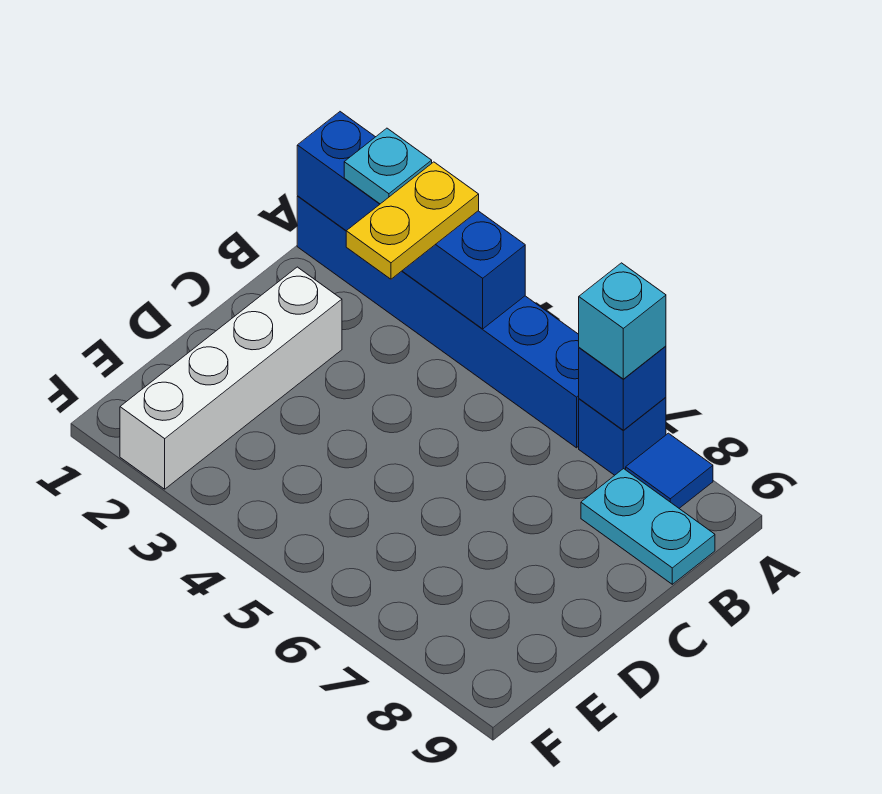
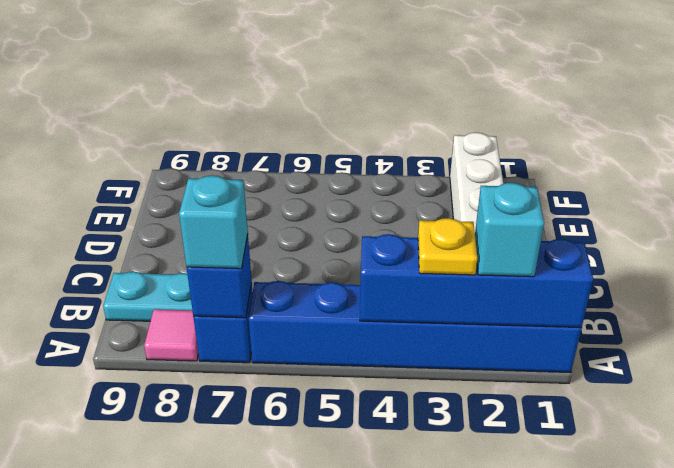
cyan plate A2 level 3 -> cyan brick A2 level 3
yellow plate A3:B3 level 3 -> yellow plate A3 level 3
blue tile A8 level 1 -> pink tile A8 level 1

